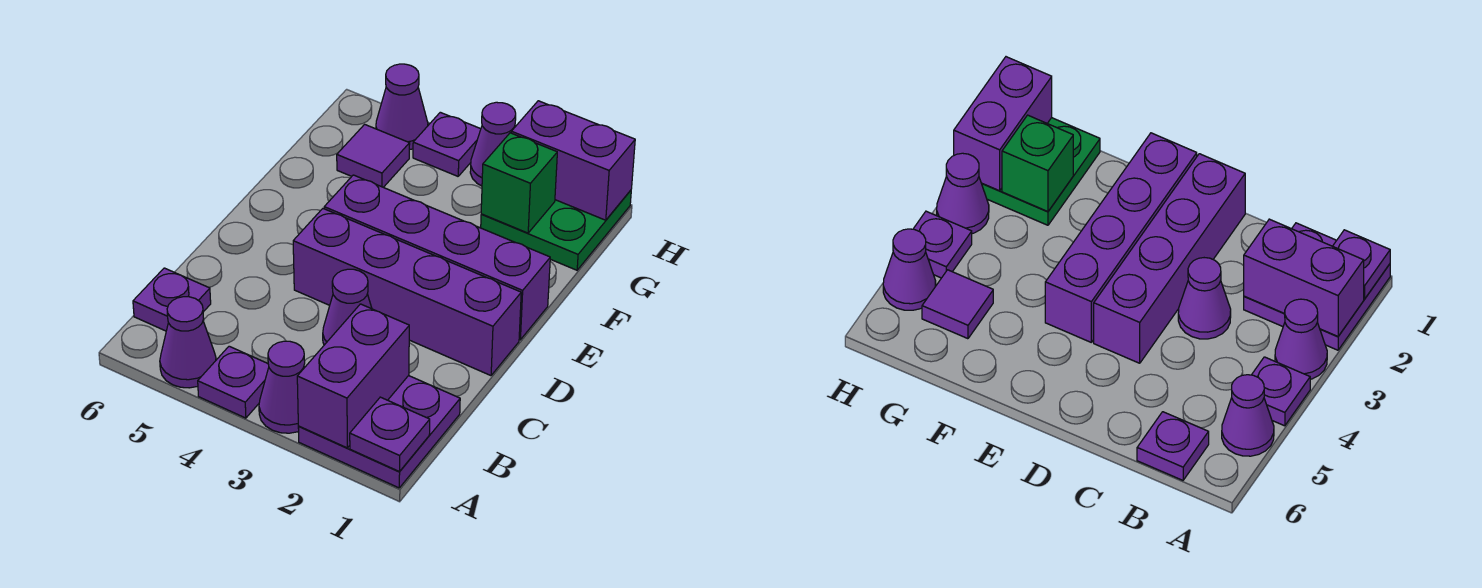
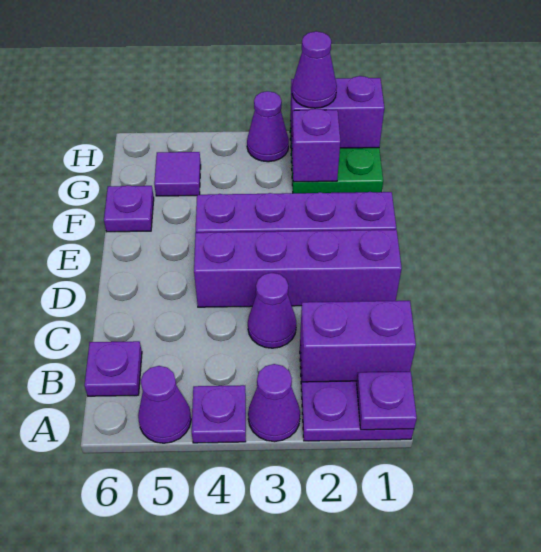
purple brick A2:B2 level 2 -> purple brick B1:B2 level 2
green brick G2 level 2 -> purple brick G2 level 2
purple plate H4 level 1 -> purple plate F6 level 1
purple cone H5 level 1 -> purple cone H2 level 3

